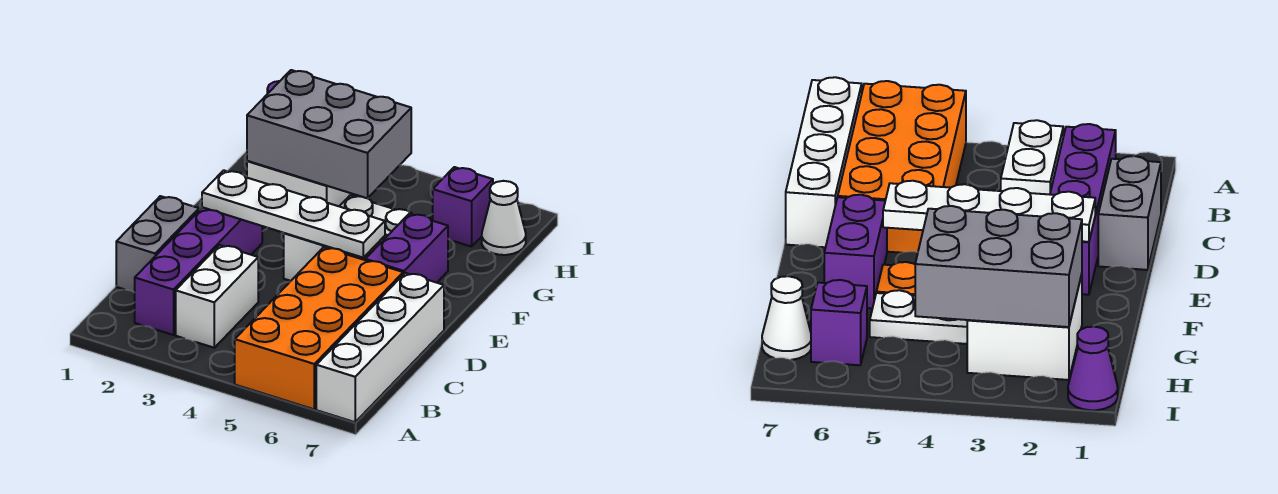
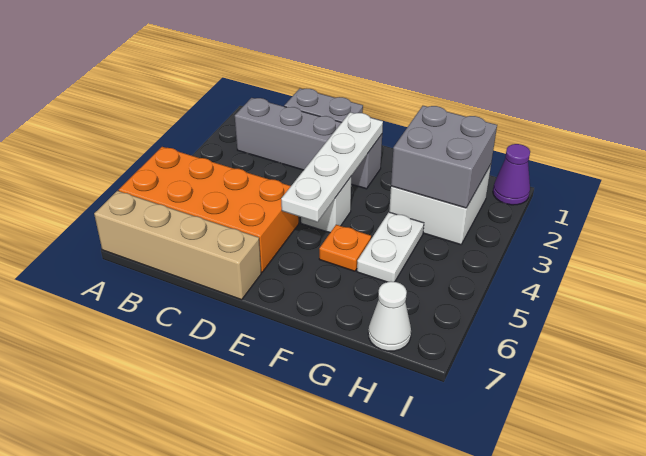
white brick A7:D7 level 1 -> tan brick A7:D7 level 1
purple brick B2:E2 level 1 -> grey brick B2:E2 level 1
white brick B3:C3 level 1 -> none
purple brick E6:F6 level 1 -> none
grey brick G2:H4 level 2 -> grey brick G2:H3 level 2
purple brick H6 level 1 -> none

